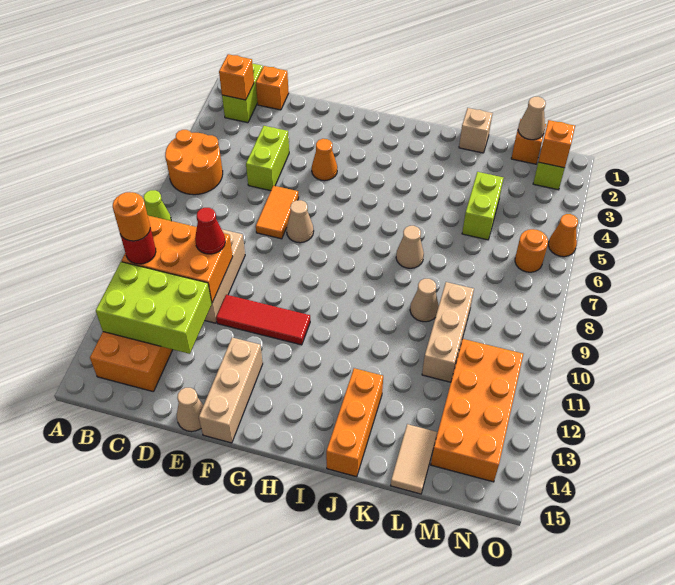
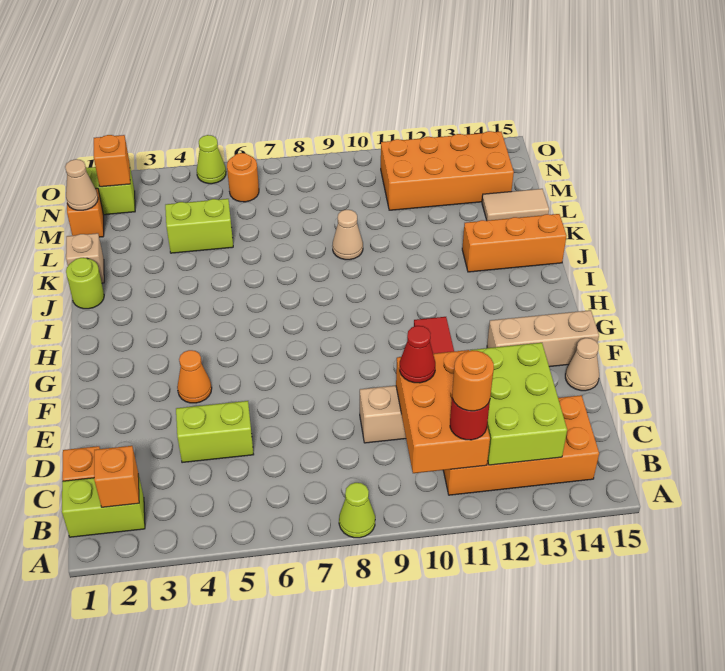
orange round brick A5:B6 level 1 -> none
orange tile E6:E7 level 1 -> none
tan cone F7 level 1 -> none
none -> lime round brick J1 level 1
tan cone J7 level 1 -> none
tan brick L9:L11 level 1 -> none
orange cone O5 level 1 -> lime cone O5 level 1

